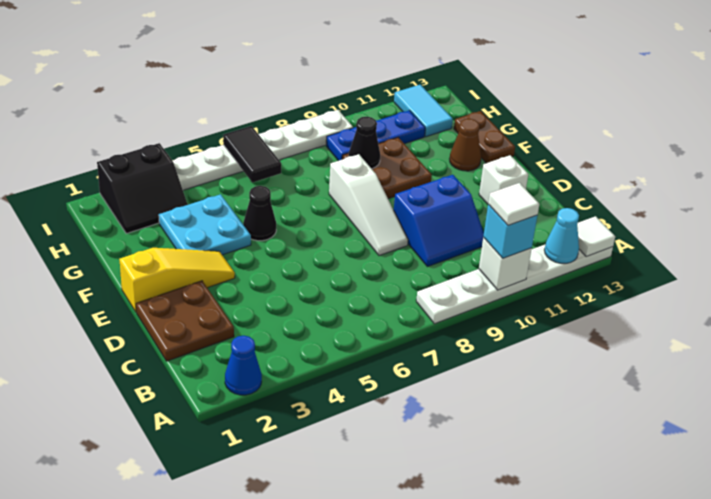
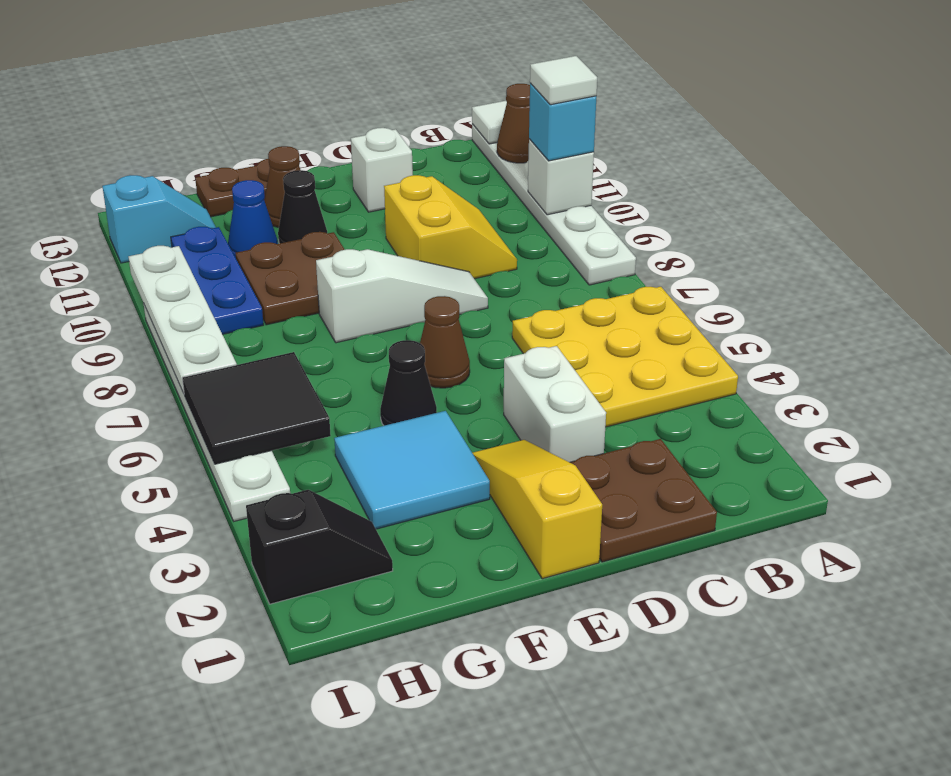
blue cone A2 level 1 -> blue cone G11 level 1
none -> yellow plate A4:C6 level 1
cyan cone A12 level 2 -> brown cone A12 level 2
blue slope C9:D10 level 1 top D -> yellow slope C9:D10 level 1 top D
none -> white brick D3:D4 level 1
none -> brown cone E6 level 1
cyan plate F3:G4 level 1 -> cyan tile F3:G4 level 1
black cone G9 level 2 -> black cone F11 level 1
black slope H2:I3 level 1 top I -> black slope H2:I2 level 1 top I
black tile H6:I6 level 2 -> black tile H5:I6 level 2
cyan tile H12:I12 level 1 -> cyan slope H12:I12 level 1 top I
none -> white plate I7:I10 level 2

